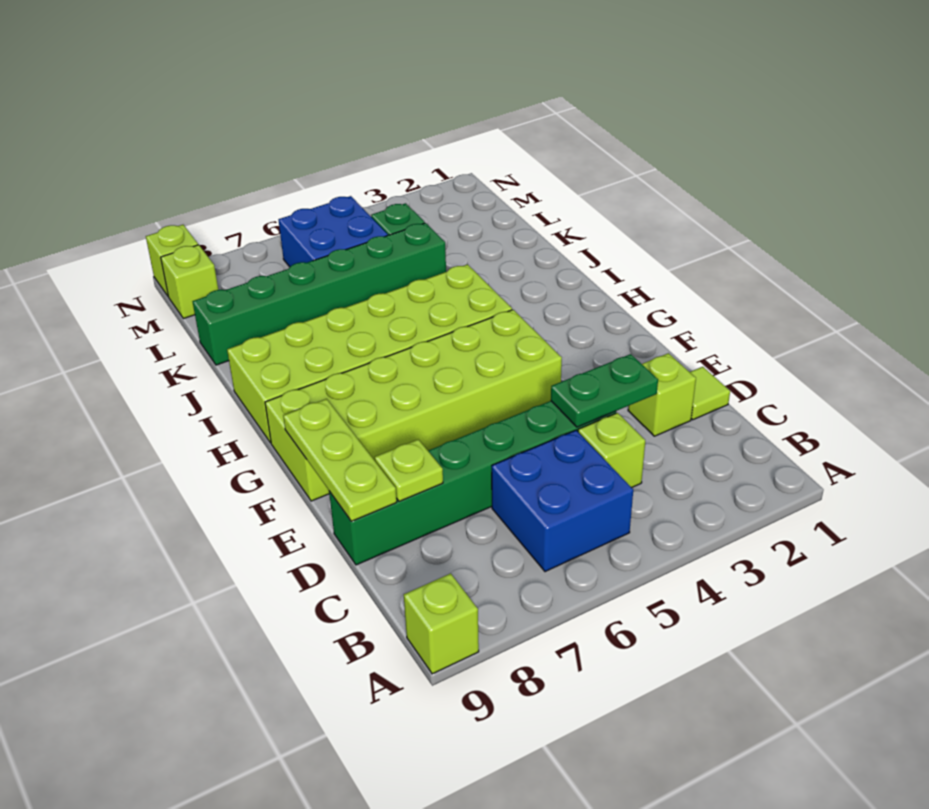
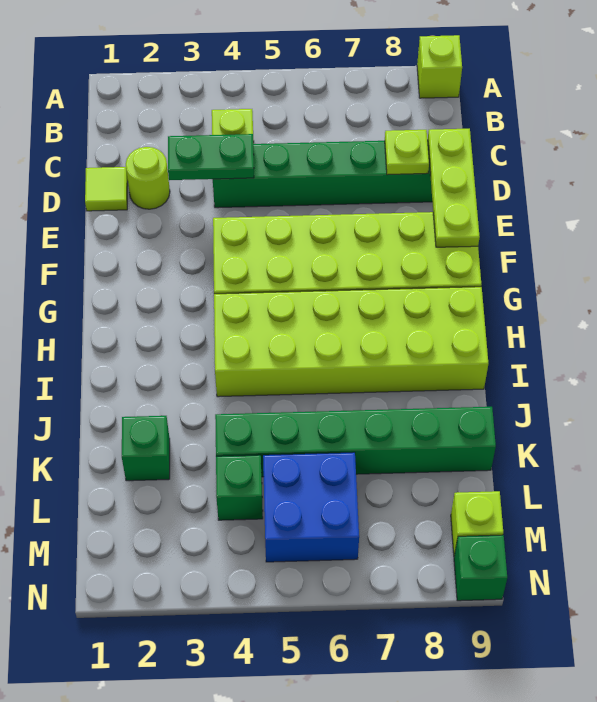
blue brick B5:C6 level 1 -> none
lime brick D2 level 1 -> lime round brick D2 level 1
none -> green brick K2 level 1
lime brick N9 level 1 -> green brick N9 level 1

